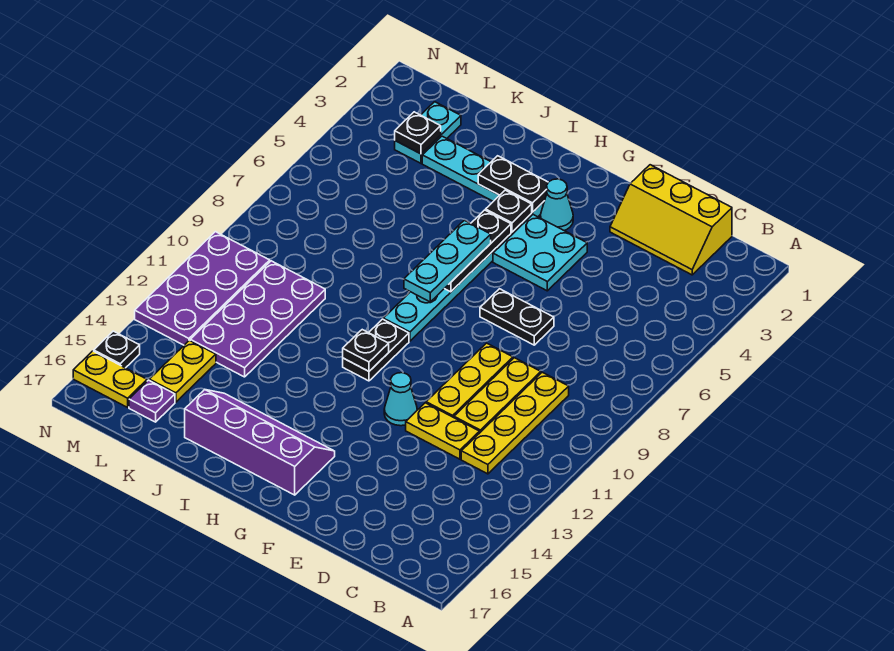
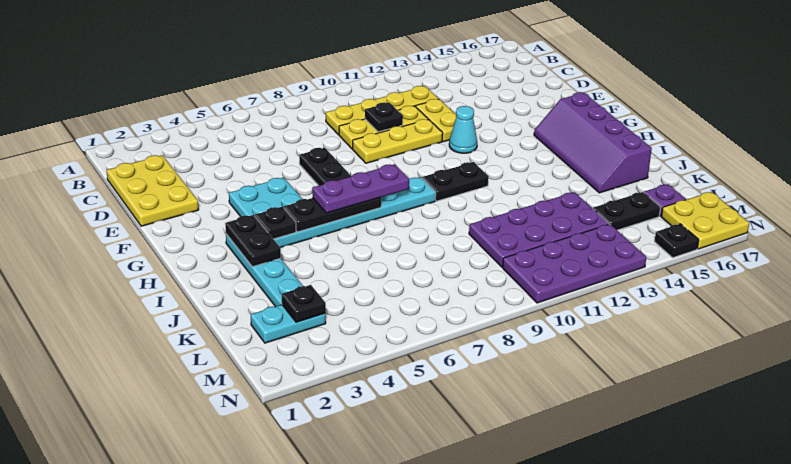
yellow slope C1:E2 level 1 top 1 -> yellow plate C1:E2 level 1
cyan cone G3 level 1 -> none
cyan plate H6:H8 level 3 -> purple plate H6:H8 level 3
black plate H11 level 2 -> black plate D10 level 2
yellow plate L14:L15 level 1 -> black plate L14:L15 level 1
yellow plate M16:N16 level 1 -> yellow plate M16:N17 level 1

